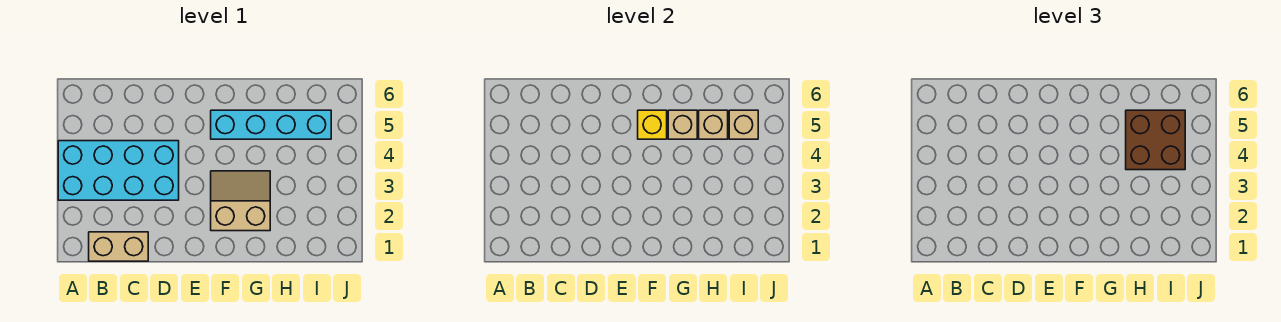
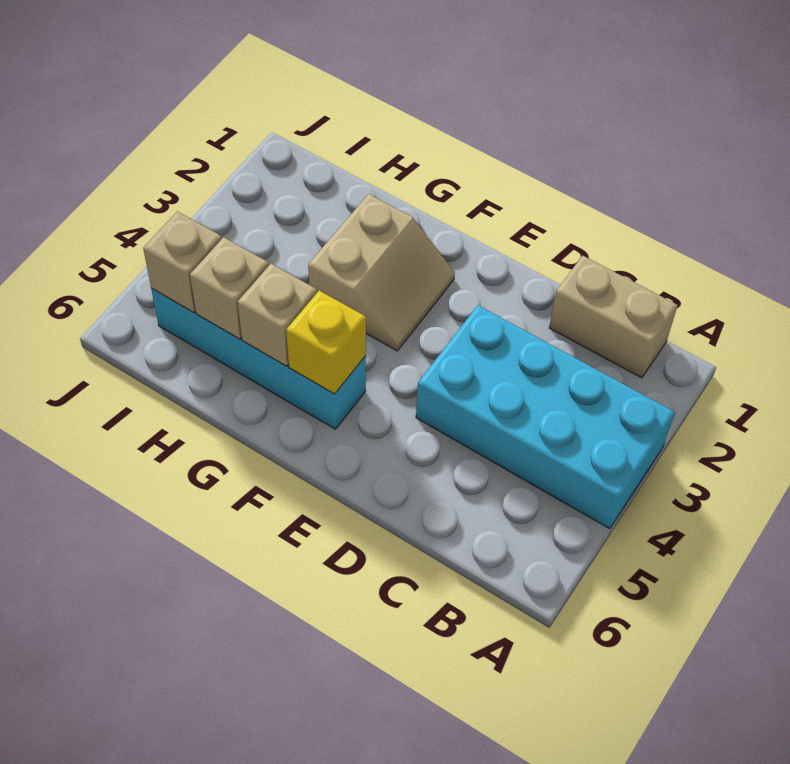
tan slope F2:G3 level 1 top 2 -> tan slope F2:G3 level 1 top G
brown brick H4:I5 level 3 -> none

